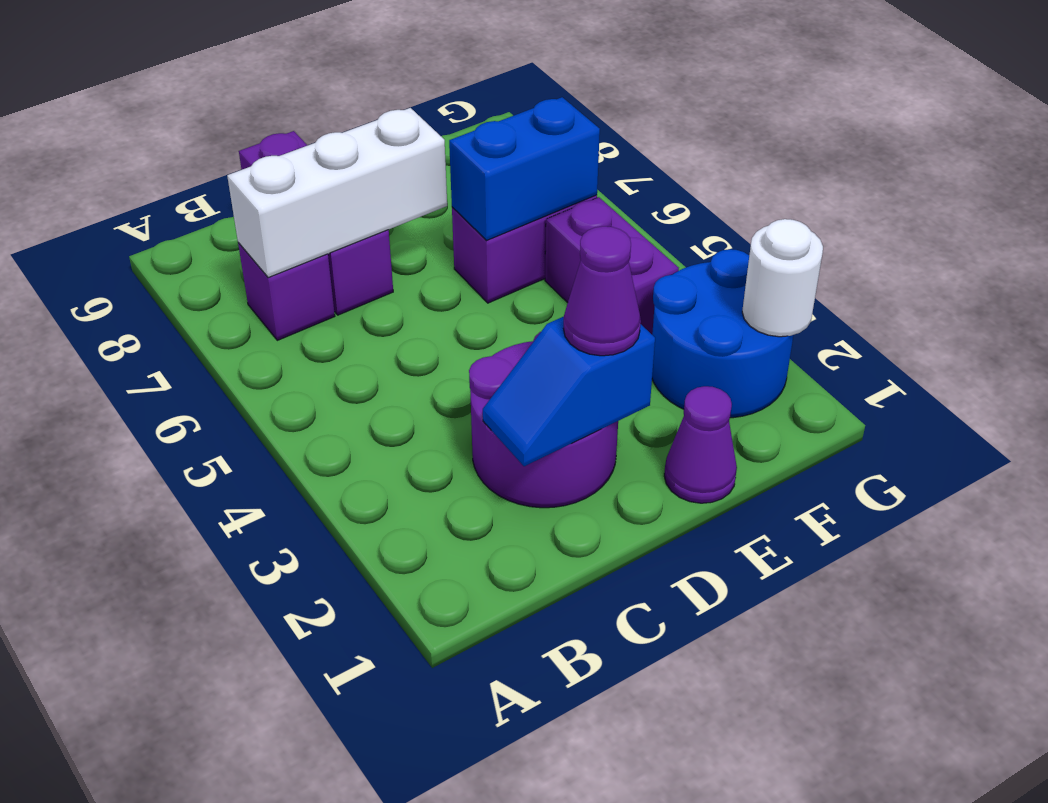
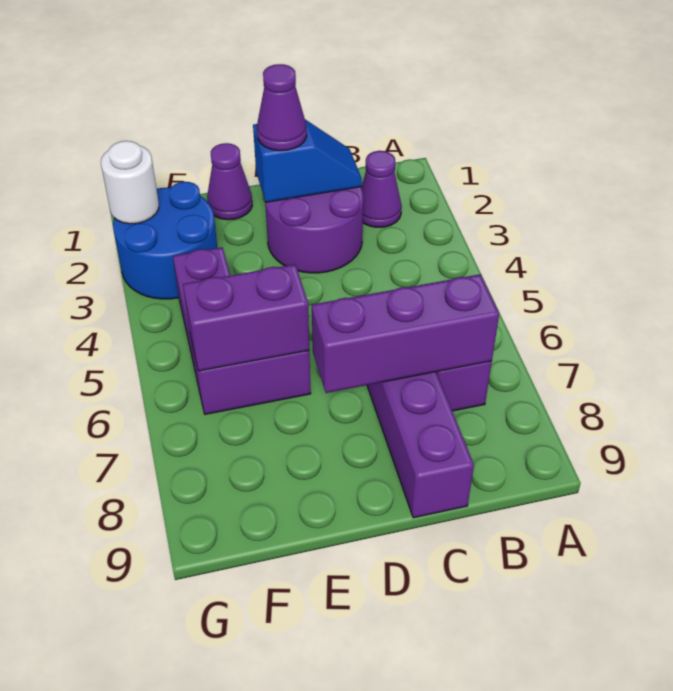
none -> purple cone B2 level 1
white brick B7:D7 level 2 -> purple brick B7:D7 level 2
blue brick E6:F6 level 2 -> purple brick E6:F6 level 2

